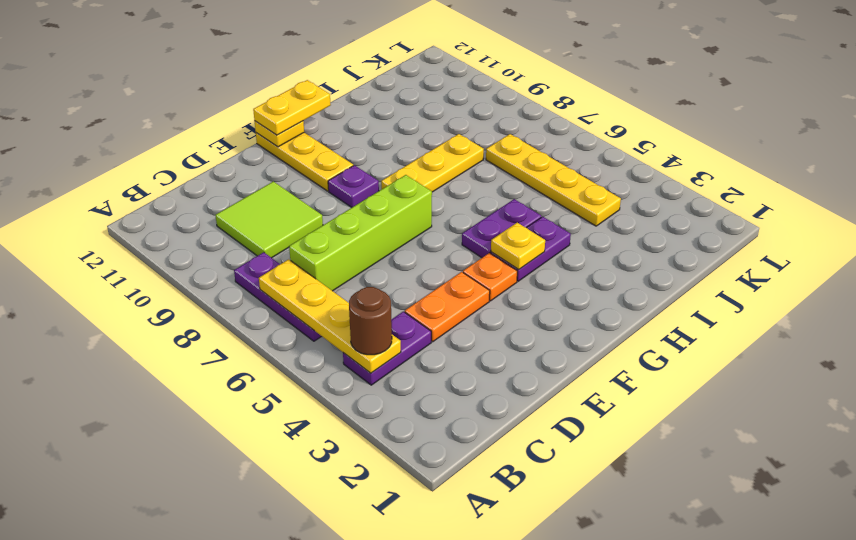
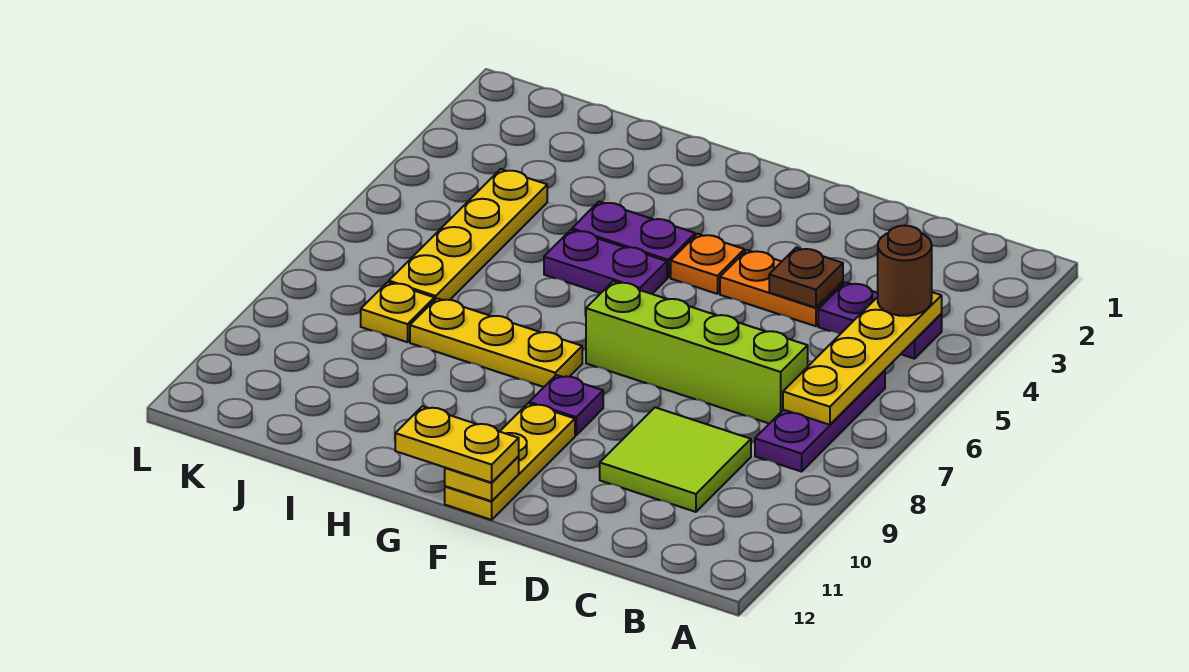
none -> brown plate D4 level 2
yellow plate G4 level 2 -> yellow plate J8 level 1

